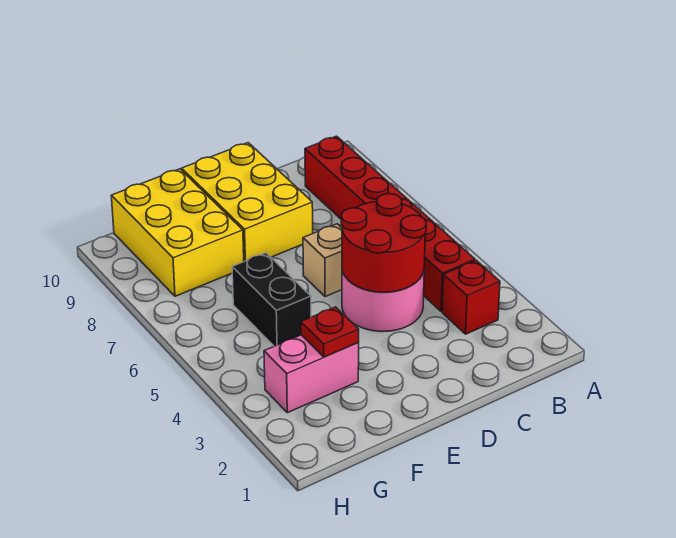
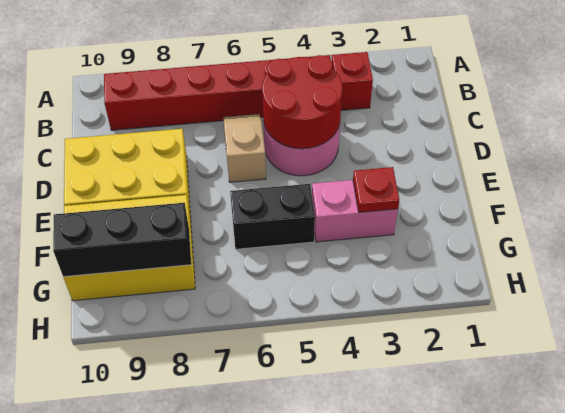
pink brick F3:G3 level 1 -> pink brick F3:F4 level 1
none -> black brick G8:G10 level 2

